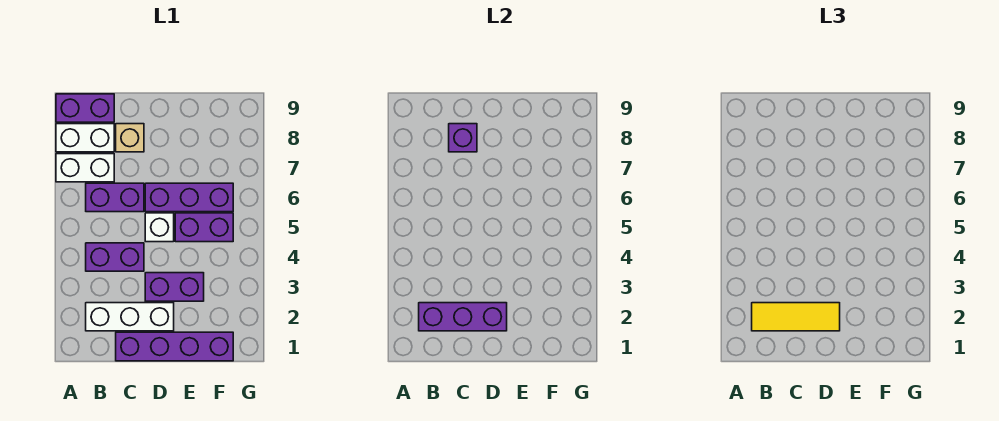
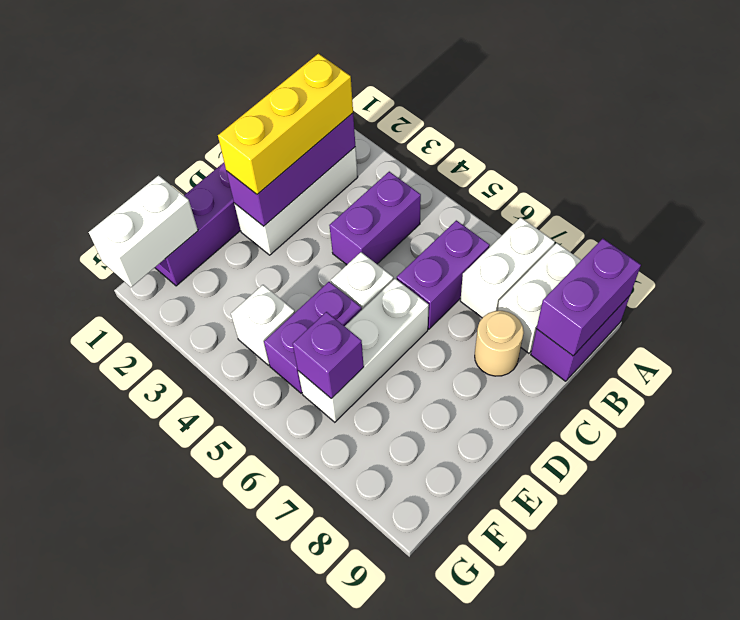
yellow tile B2:D2 level 3 -> yellow brick B2:D2 level 3
tan brick C8 level 1 -> tan round brick C8 level 1
purple brick C8 level 2 -> purple brick F6 level 2
purple brick D3:E3 level 1 -> purple brick A9:B9 level 2
purple brick D6:F6 level 1 -> white brick D6:F6 level 1
none -> white brick F1:G1 level 2
none -> white brick F4 level 1

